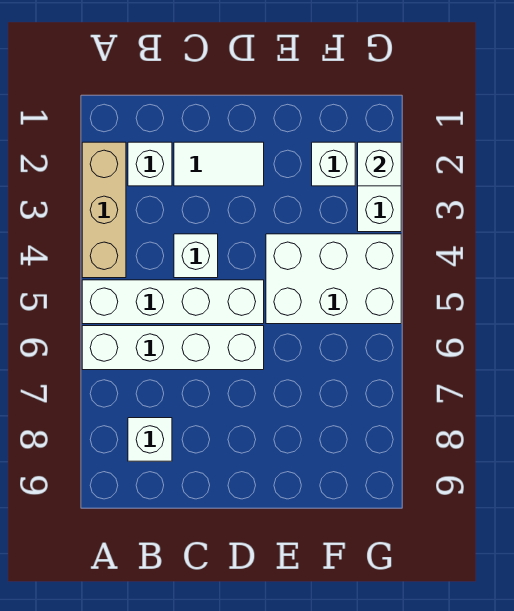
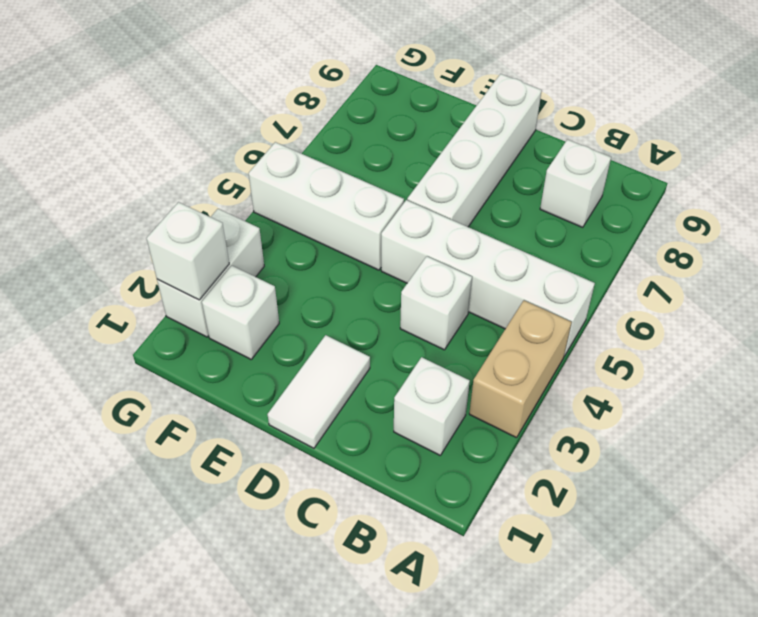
tan brick A2:A4 level 1 -> tan brick A3:A4 level 1
white brick A6:D6 level 1 -> white brick D6:D9 level 1
white tile C2:D2 level 1 -> white tile D1:D2 level 1
white brick E4:G5 level 1 -> white brick E5:G5 level 1

